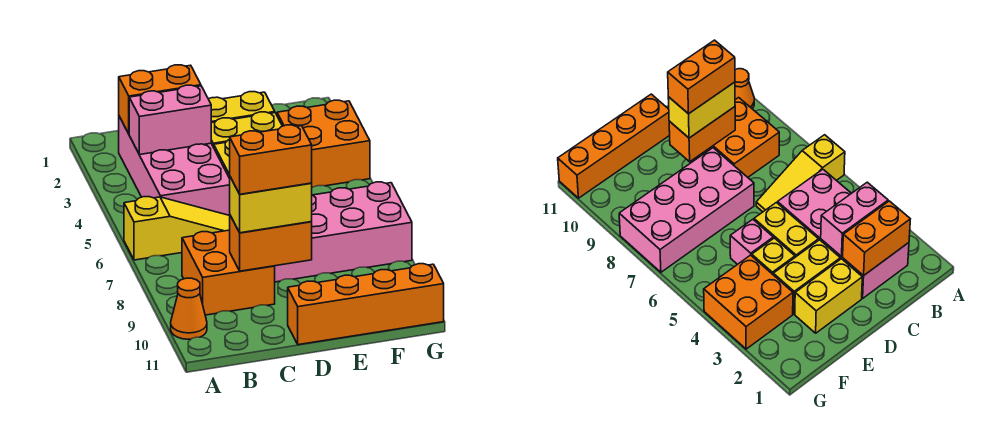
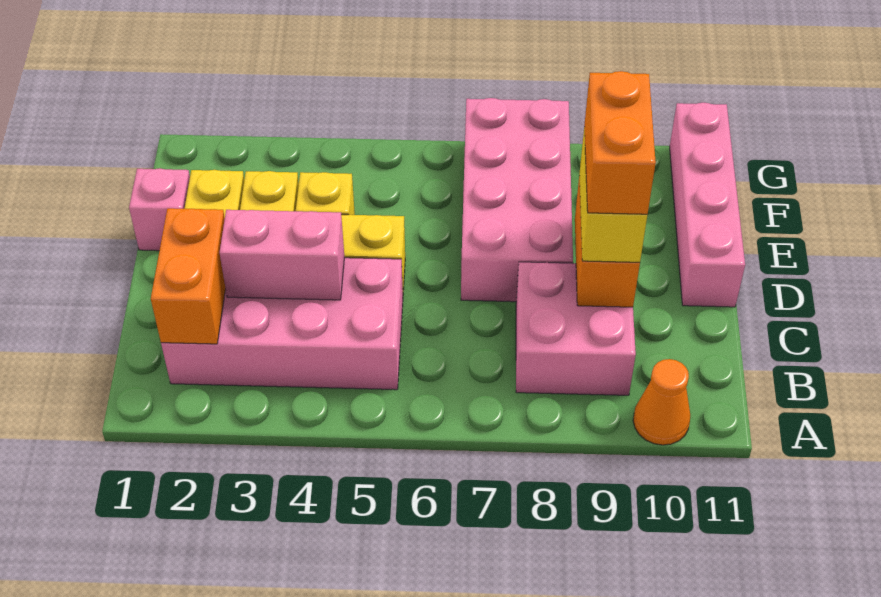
yellow slope A6:C6 level 1 top A -> none
pink brick B3:C3 level 2 -> pink brick C3:C4 level 2
orange brick B8:C9 level 1 -> pink brick B8:C9 level 1
orange brick D11:G11 level 1 -> pink brick D11:G11 level 1
pink brick E5 level 1 -> pink brick E1 level 1
orange brick F3:G4 level 1 -> none

